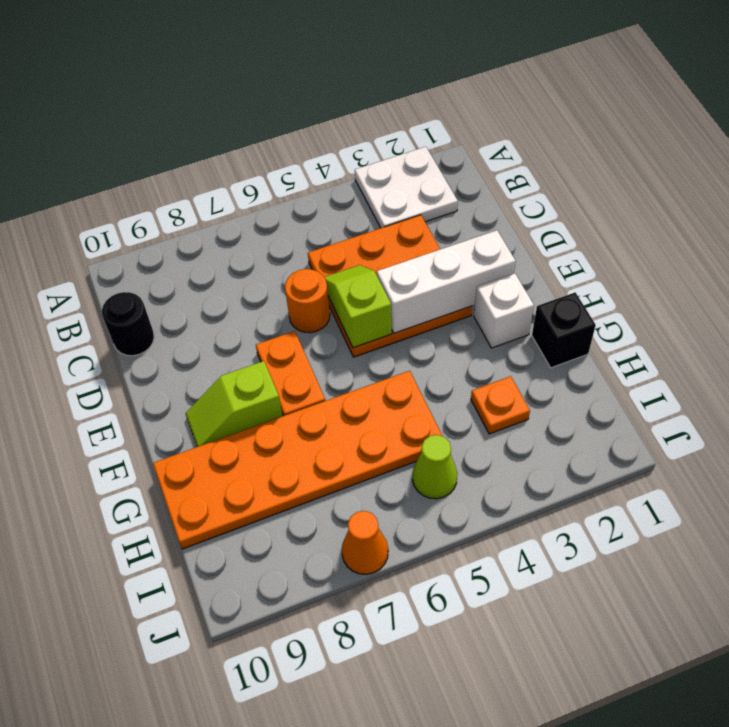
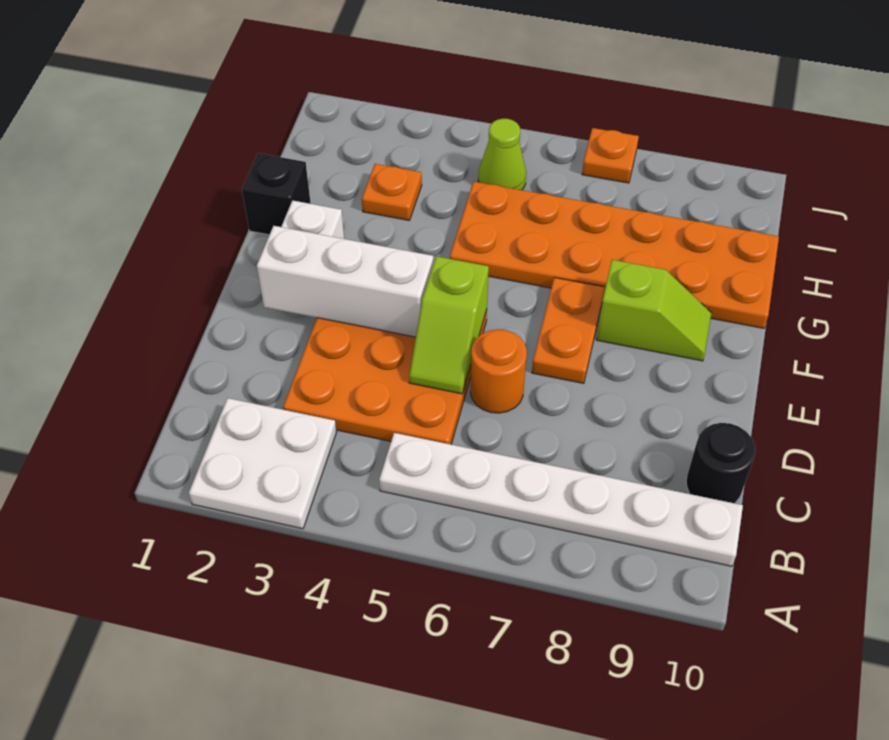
none -> white plate B5:B10 level 1
orange cone J7 level 1 -> orange plate J7 level 1

